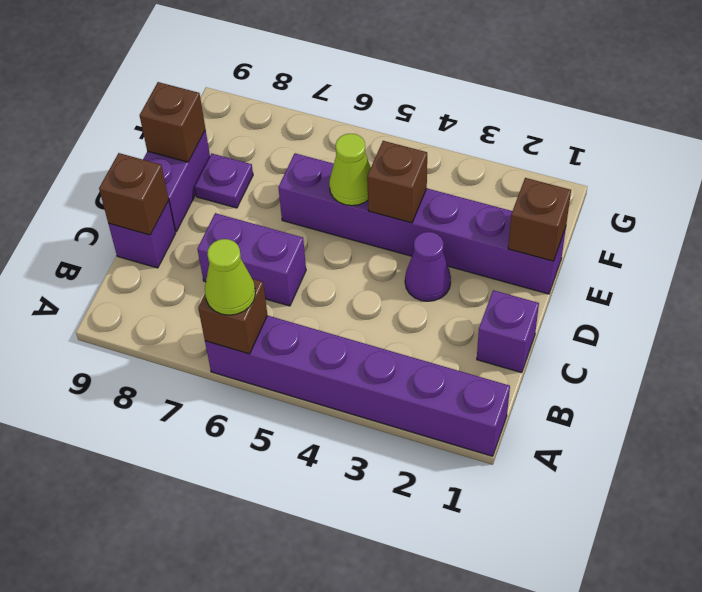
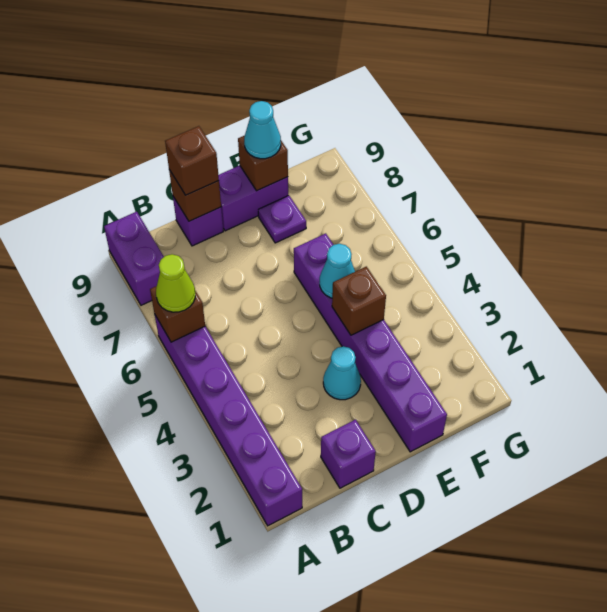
purple brick C6:C7 level 1 -> purple brick A8:A9 level 1
purple cone D3 level 1 -> cyan cone D3 level 1
brown brick E1 level 2 -> brown brick C9 level 3
lime cone E5 level 2 -> cyan cone E5 level 2
none -> cyan cone E9 level 3

